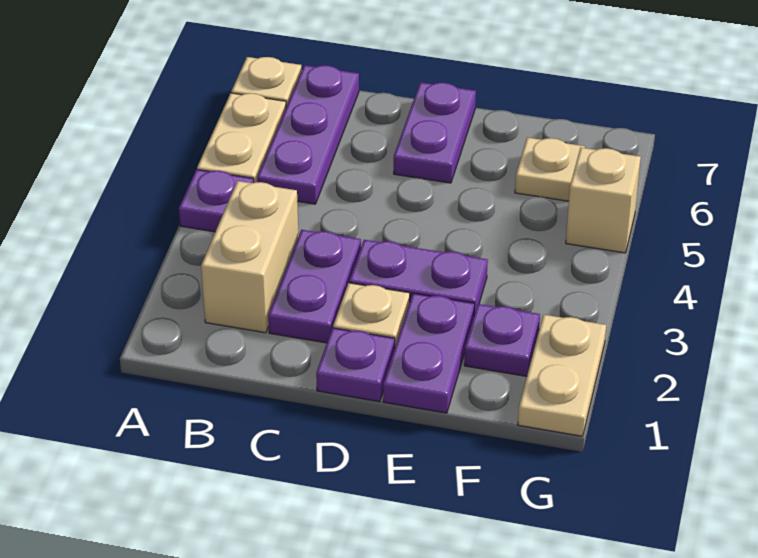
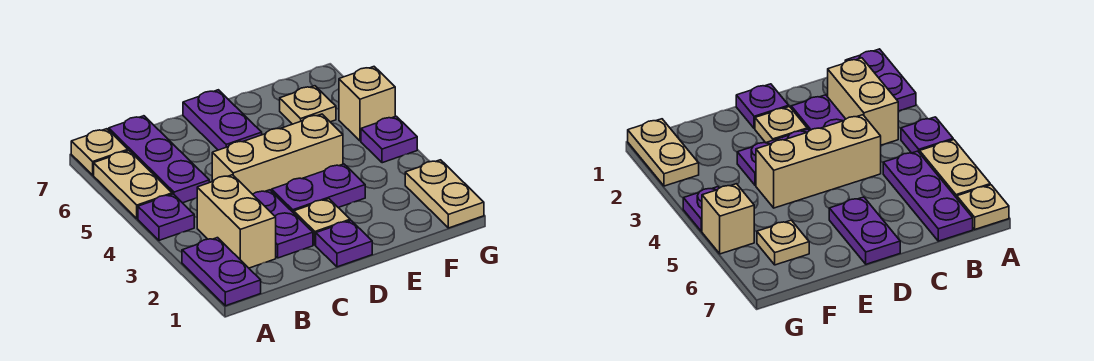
none -> tan brick C4:E4 level 1
purple plate E1:E2 level 1 -> purple plate A1:A2 level 1
purple plate F2 level 1 -> purple plate G4 level 1

